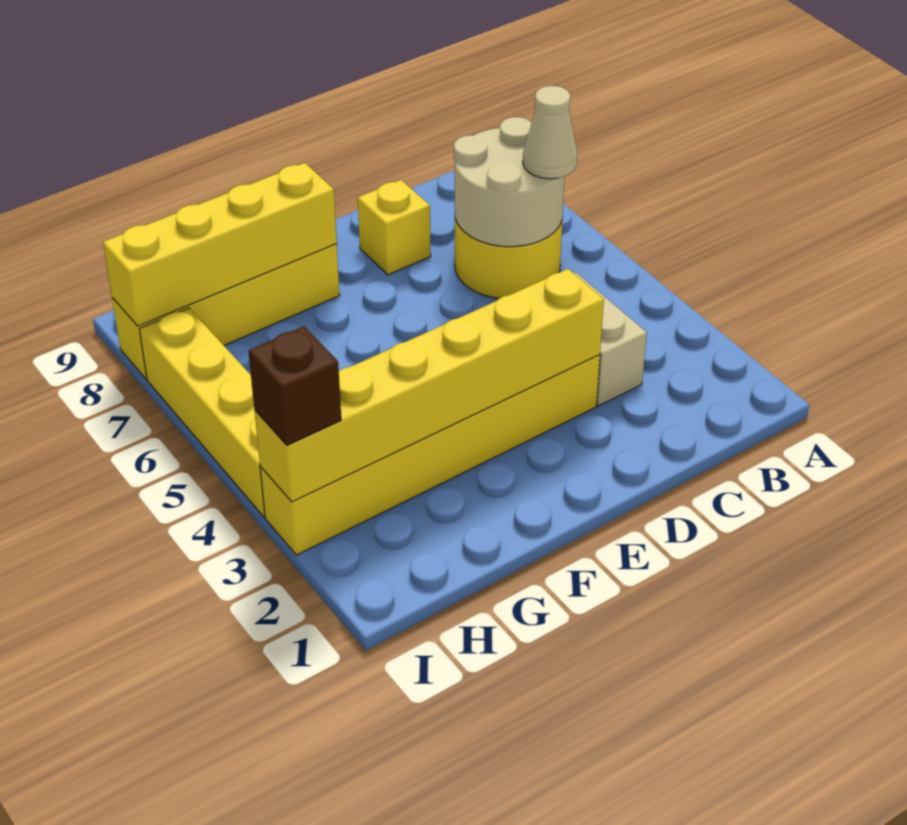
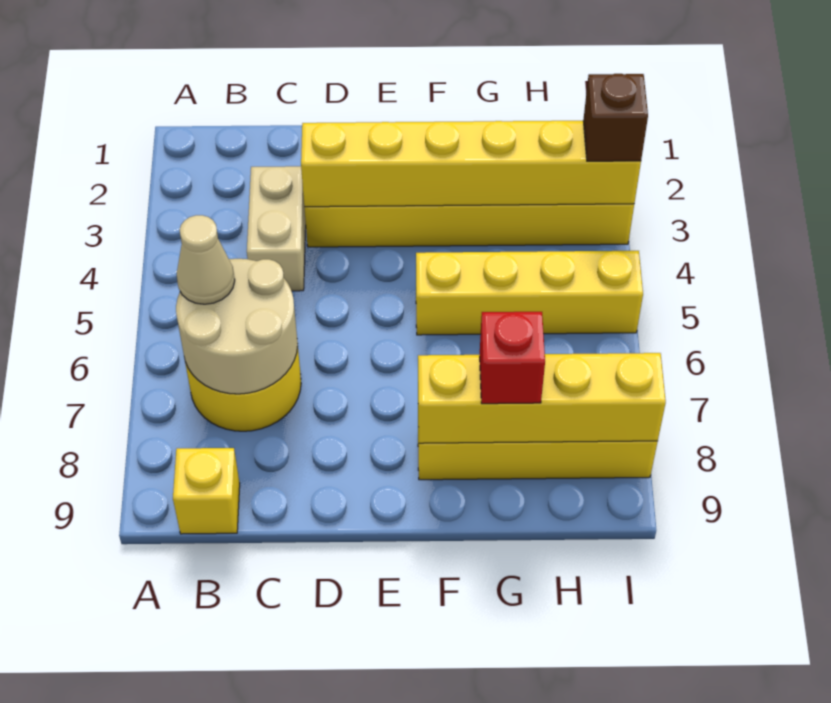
yellow brick D8 level 1 -> yellow brick B9 level 1
none -> red brick G8 level 3
yellow brick I4:I7 level 1 -> yellow brick F5:I5 level 1

